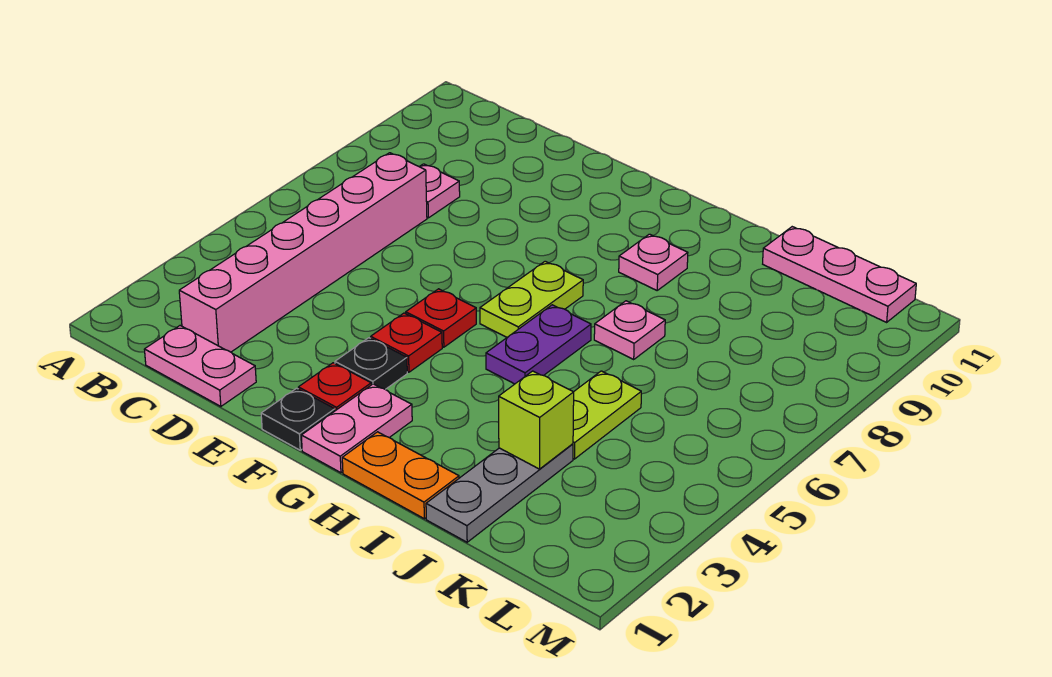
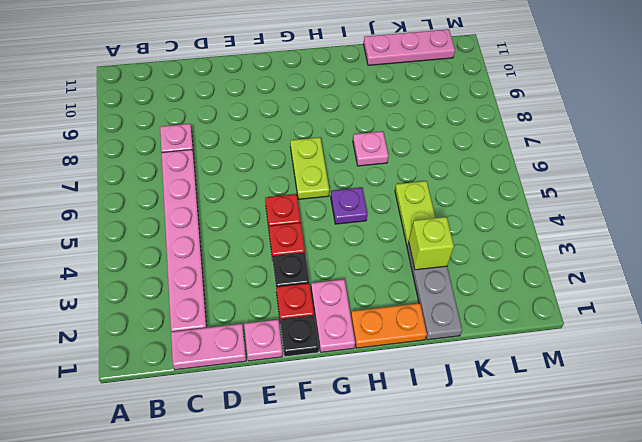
pink brick C2:C7 level 1 -> pink plate C2:C7 level 1
purple plate H5:H6 level 1 -> purple plate H5 level 1
pink plate H9 level 1 -> pink plate E1 level 1

